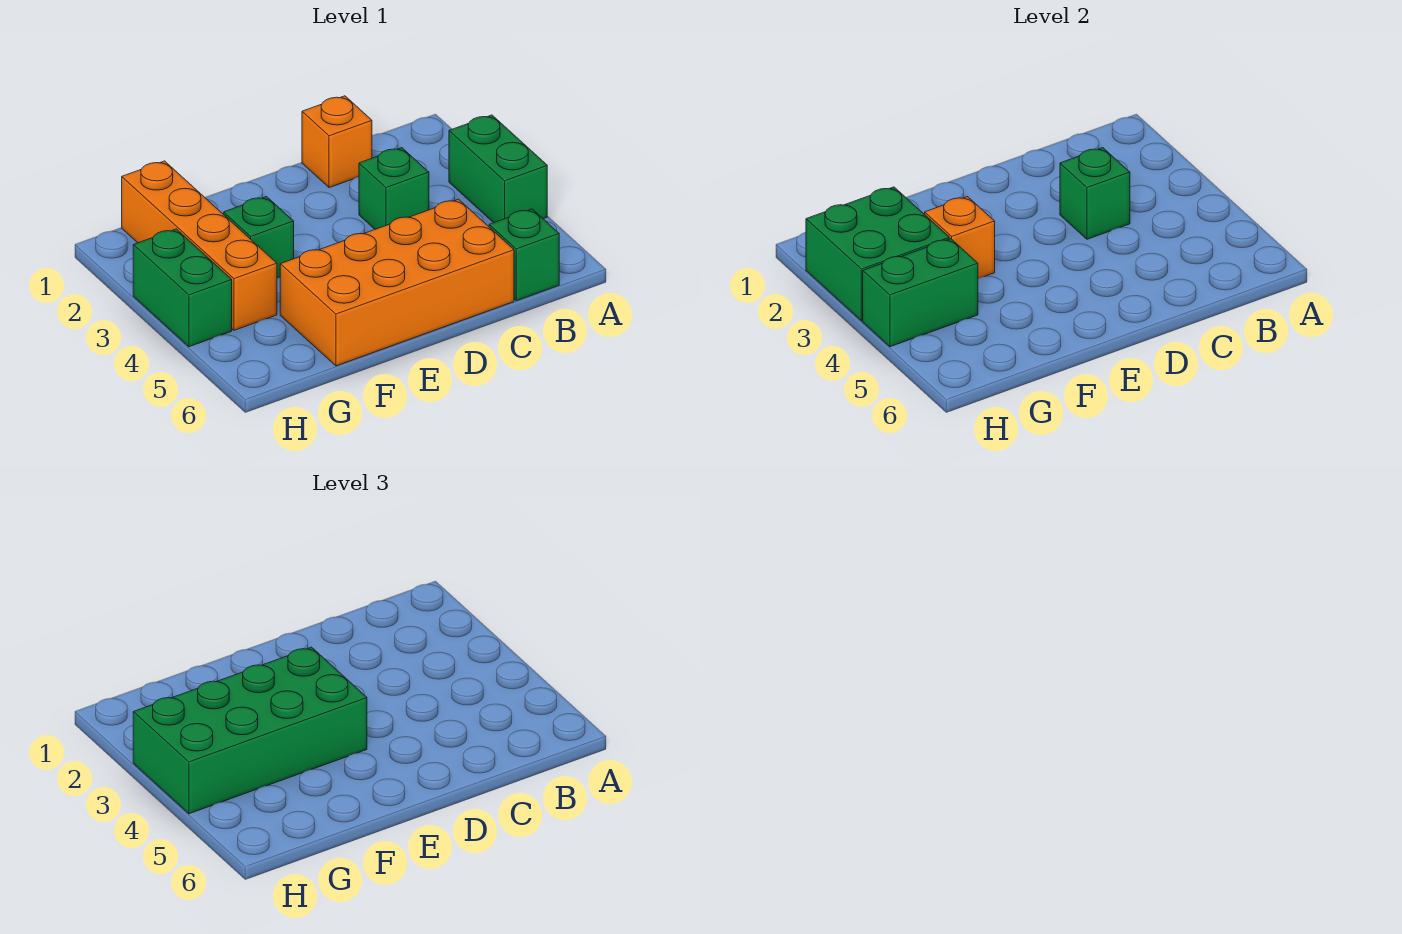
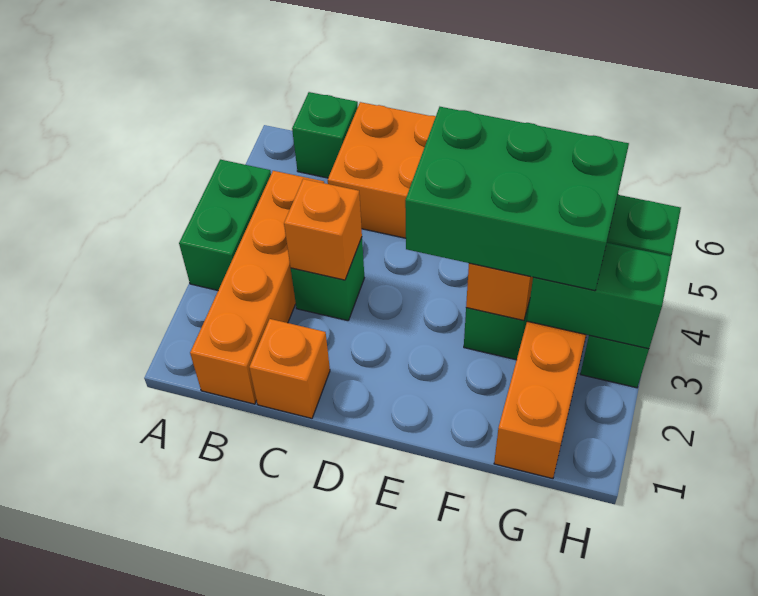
none -> orange brick B1:B4 level 1
green brick C3 level 2 -> orange brick C3 level 2
green brick E3:H4 level 3 -> green brick E3:G4 level 3
green brick G2:H3 level 2 -> green brick G3:H3 level 2

